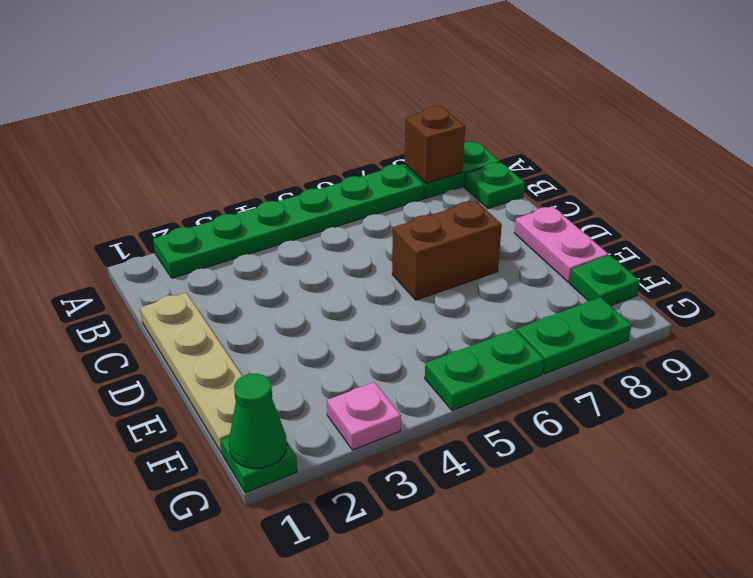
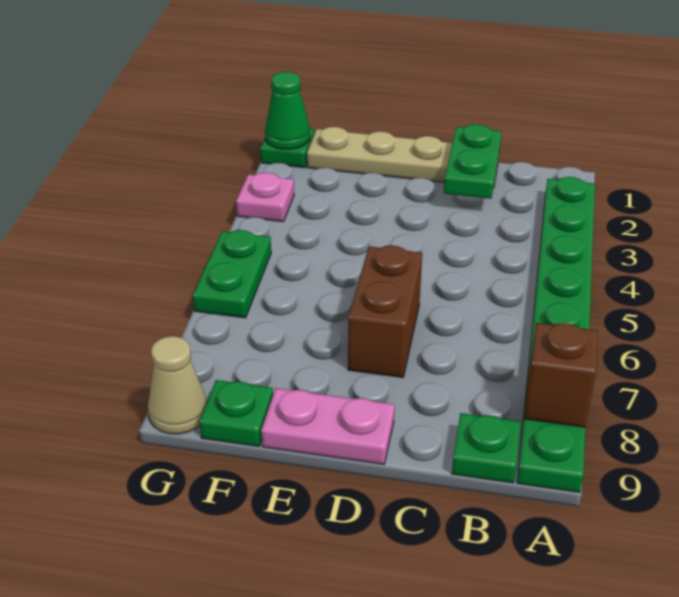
green plate G7:G8 level 1 -> green plate C1:C2 level 2
none -> tan cone G9 level 1

